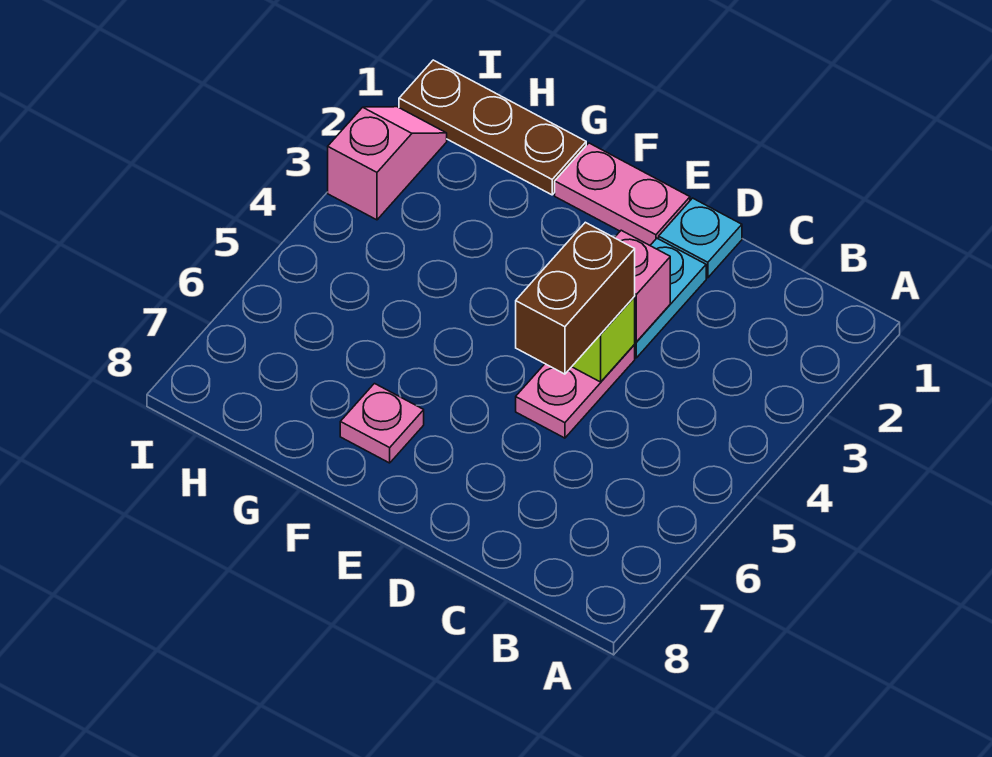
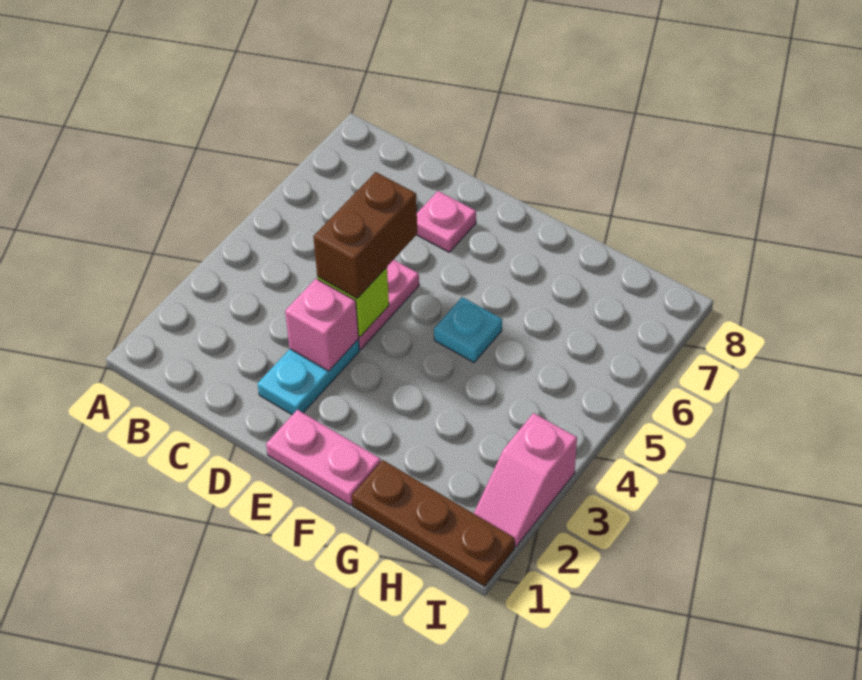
cyan plate D1 level 1 -> cyan plate F5 level 1
pink plate F7 level 1 -> pink plate D7 level 1

